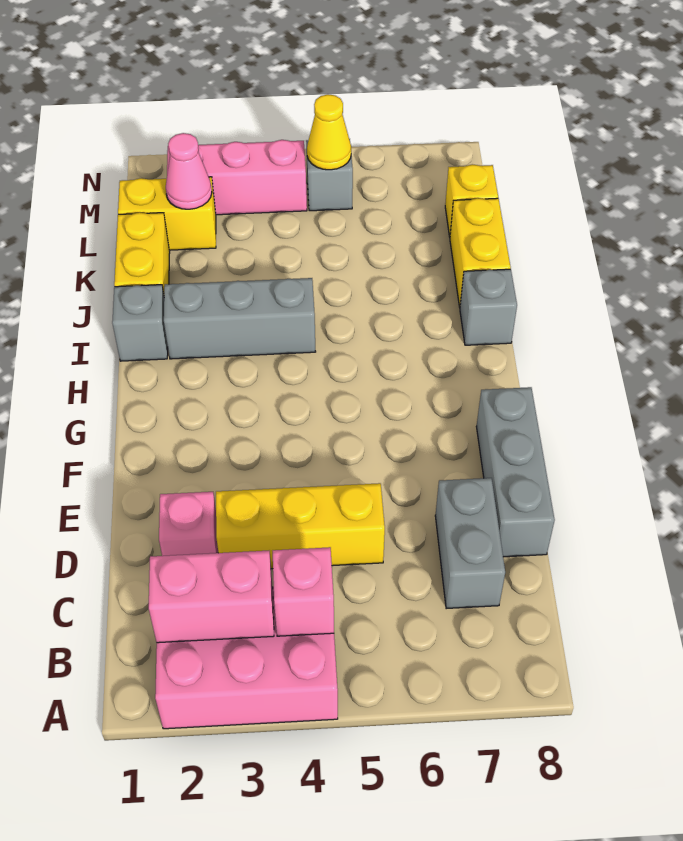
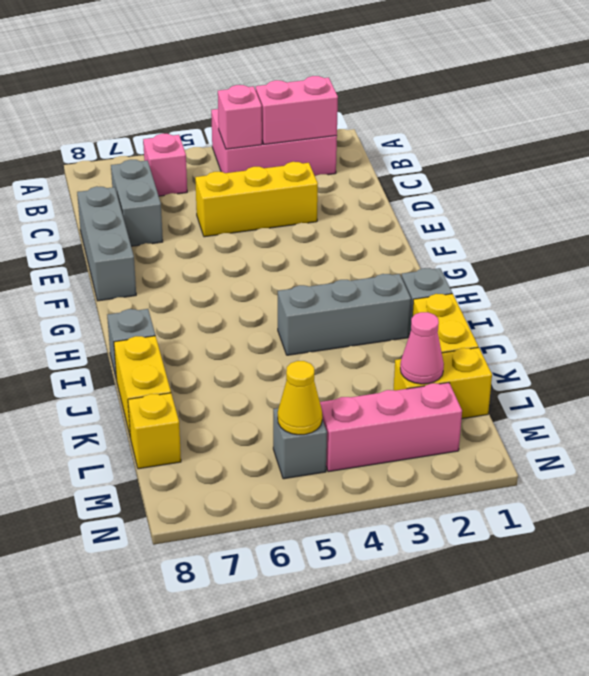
pink brick D2 level 1 -> pink brick B6 level 1

